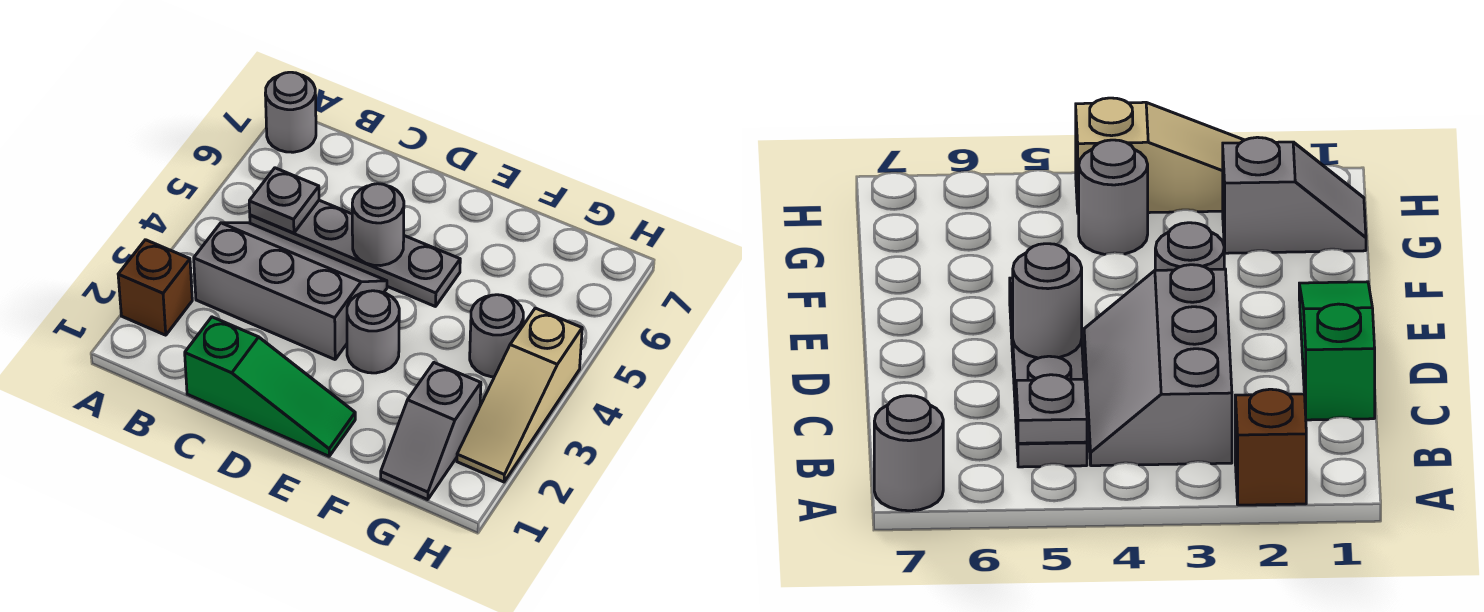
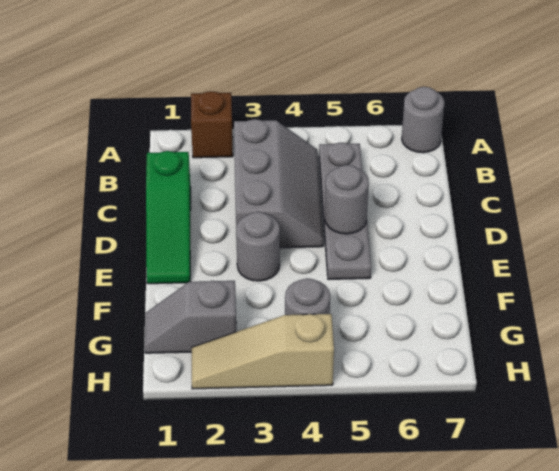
grey plate B5 level 2 -> none

